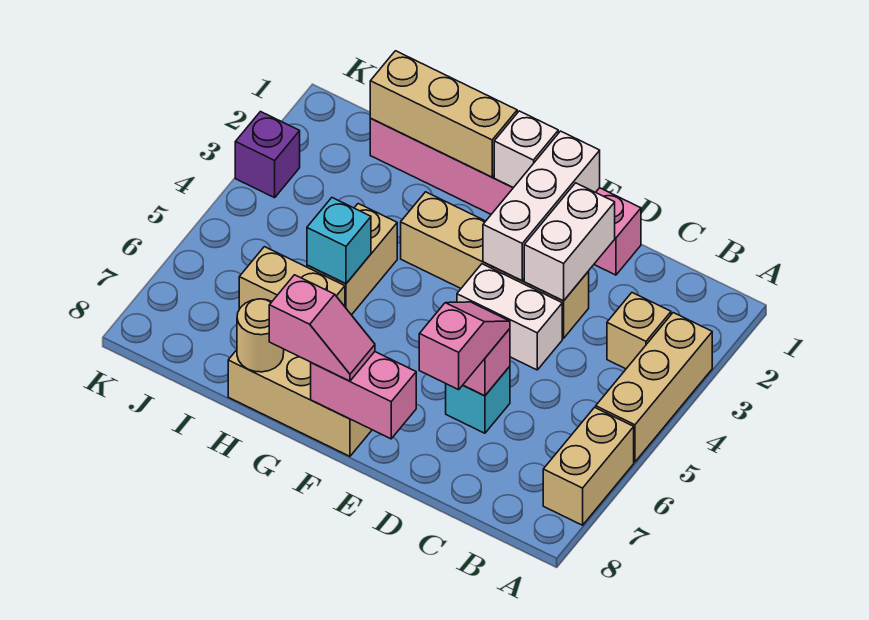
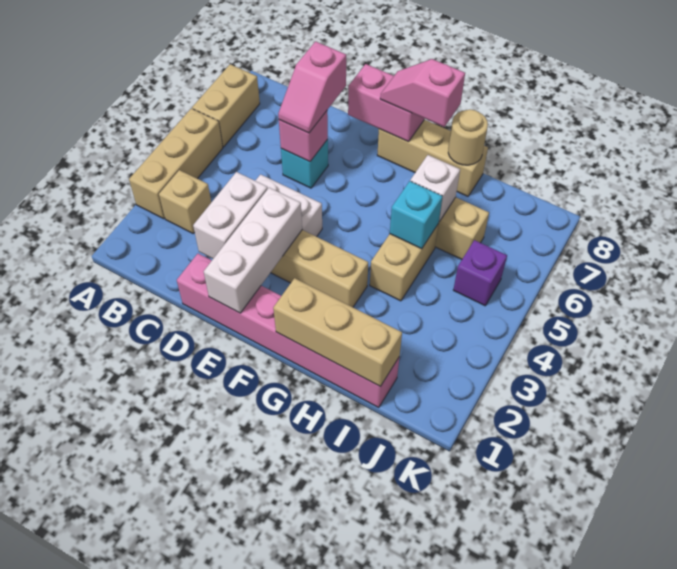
white brick F1 level 2 -> white brick H6 level 2
purple brick K3 level 1 -> purple brick J5 level 1

